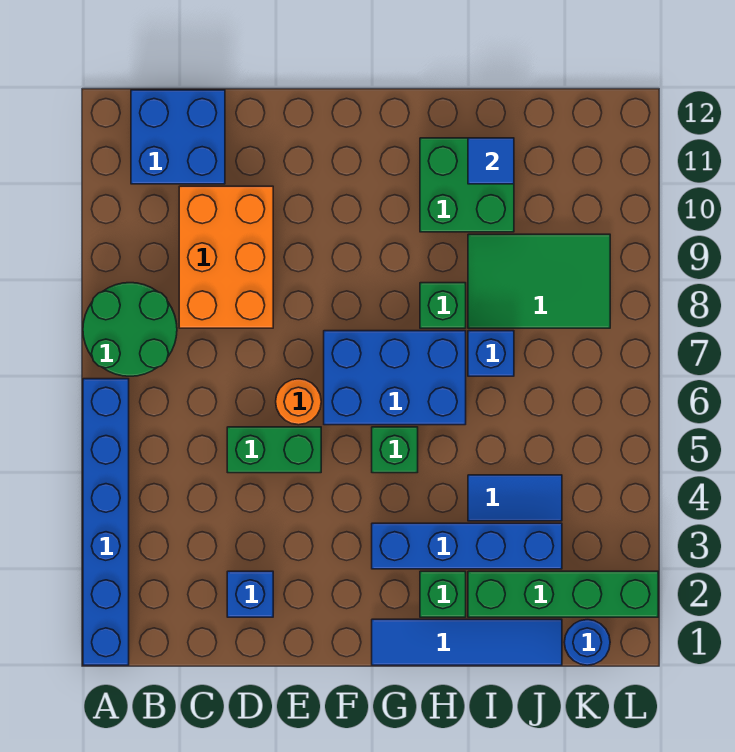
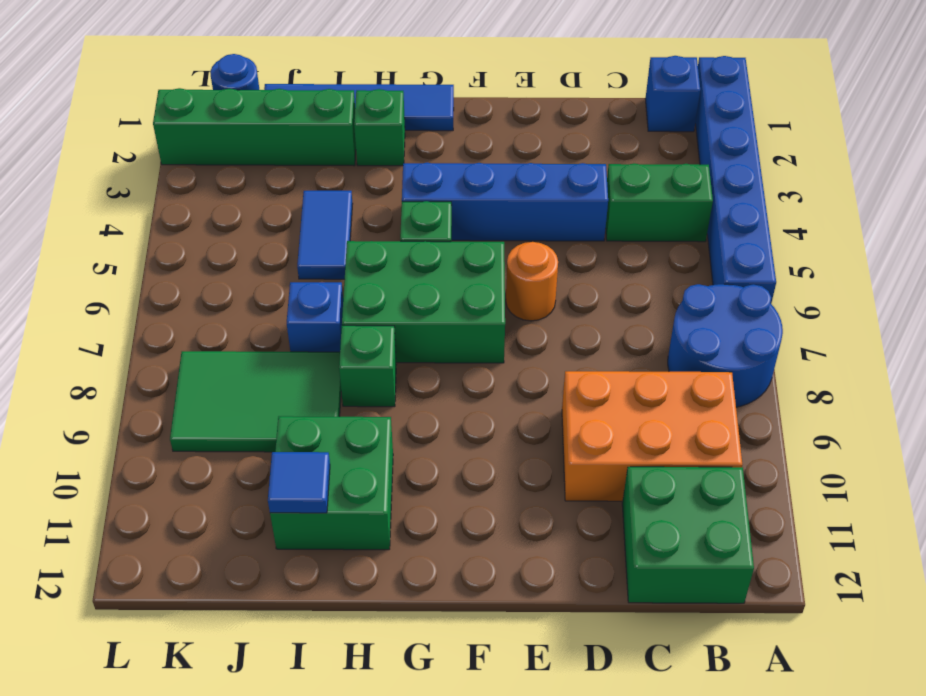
green round brick A7:B8 level 1 -> blue round brick A7:B8 level 1
blue brick B11:C12 level 1 -> green brick B11:C12 level 1
orange brick C8:D10 level 1 -> orange brick B9:D10 level 1
blue brick D2 level 1 -> blue brick B1 level 1
green brick D5:E5 level 1 -> green brick B4:C4 level 1
blue brick F6:H7 level 1 -> green brick F6:H7 level 1
blue brick G3:J3 level 1 -> blue brick D4:G4 level 1
blue tile I4:J4 level 1 -> blue tile I4:I5 level 1

